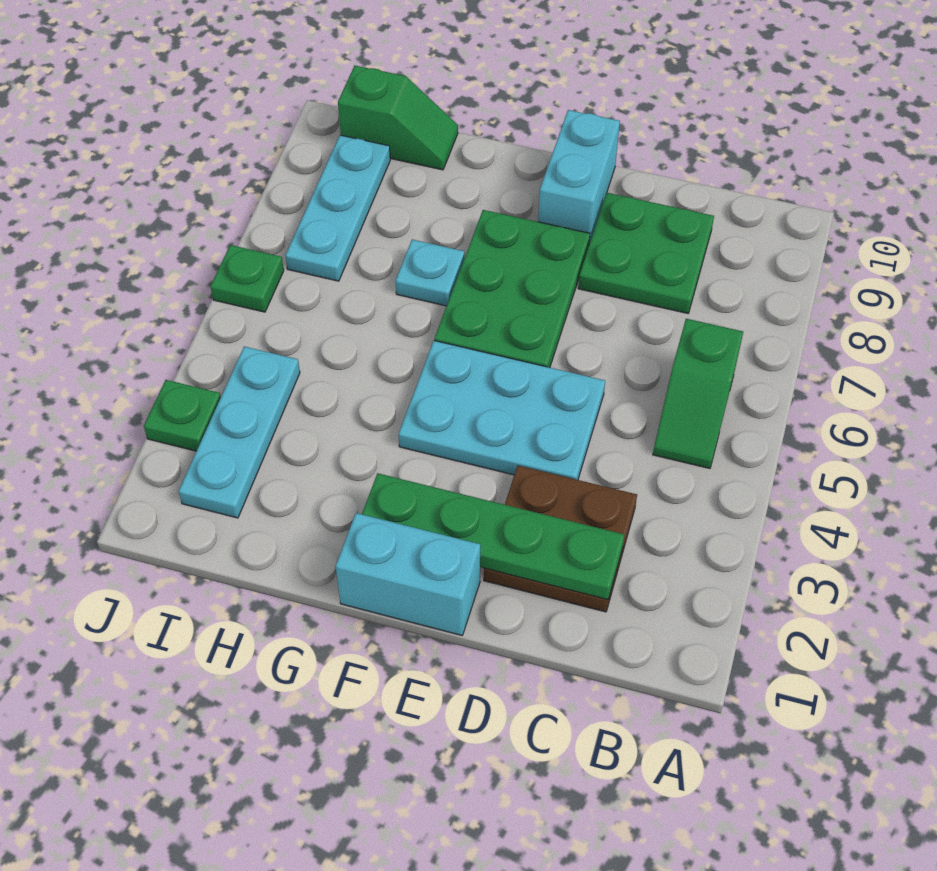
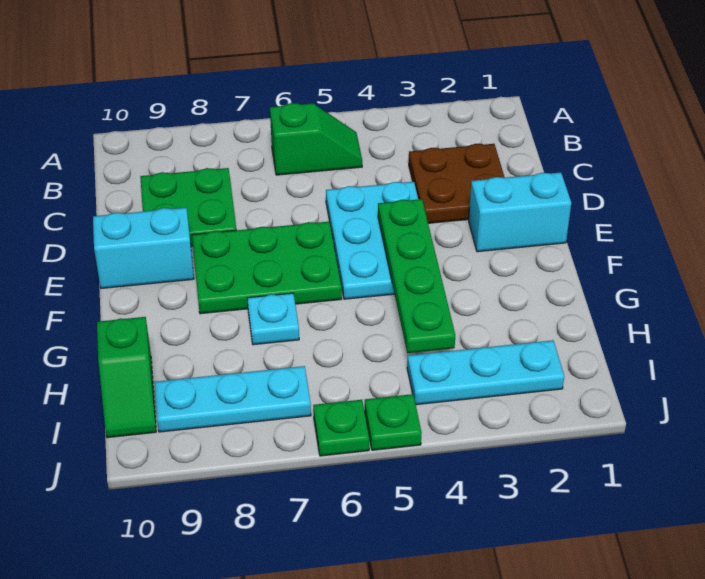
green plate C2:F2 level 2 -> green plate E4:H4 level 2
cyan brick E1:F1 level 1 -> cyan brick E1:E2 level 1
green slope H10:I10 level 1 top I -> green slope H10:I10 level 1 top H
green plate J3 level 1 -> green plate J5 level 1

